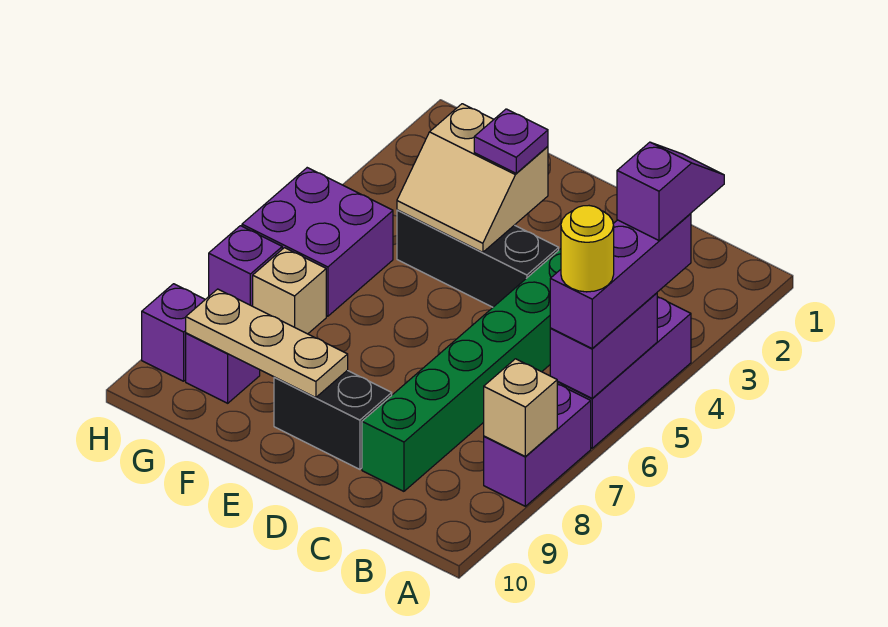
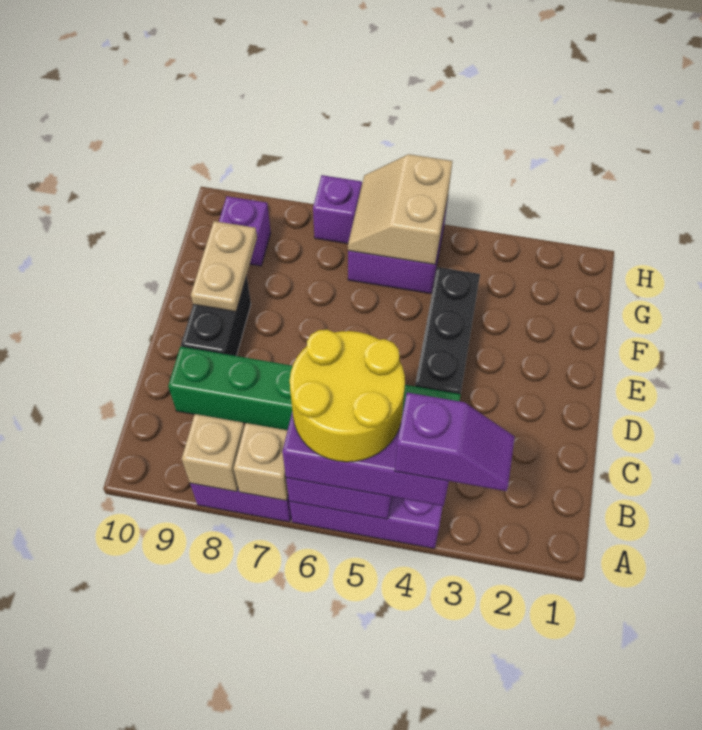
yellow round brick A6 level 4 -> yellow round brick A5:B6 level 4
tan slope E3:F4 level 2 top 3 -> tan slope G5:H6 level 2 top 5
purple plate E3 level 3 -> none
tan plate E9:G9 level 2 -> tan plate E9:F9 level 2
tan brick G7 level 1 -> tan brick A7 level 2
purple brick H9 level 1 -> none

